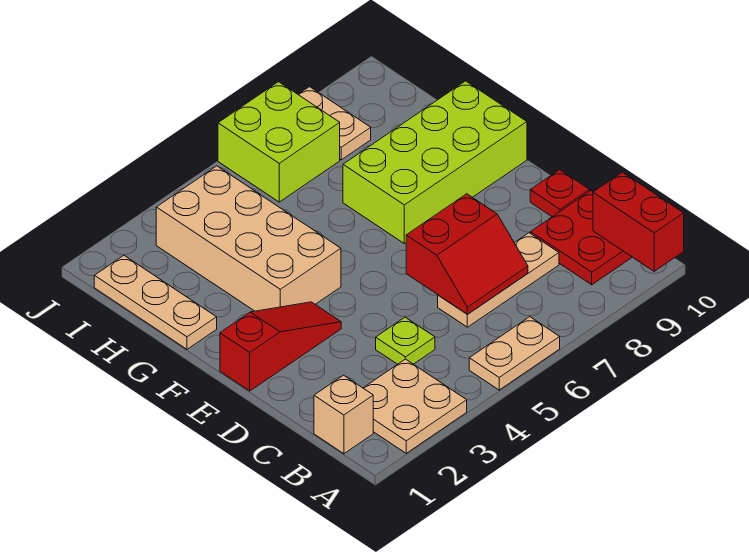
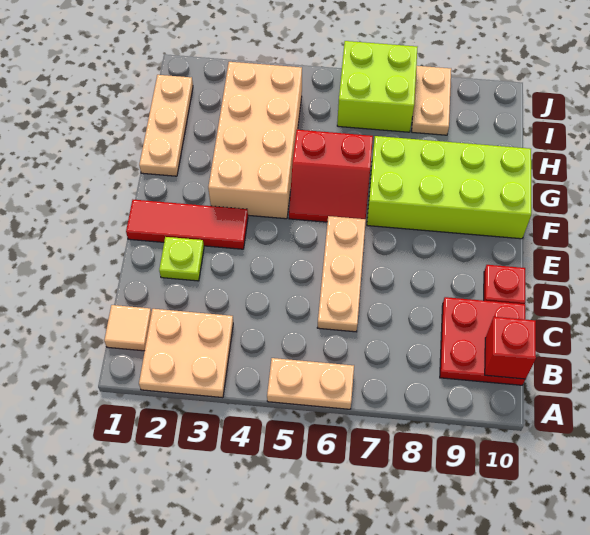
red brick A10:B10 level 2 -> red brick B10 level 2
tan brick B1 level 1 -> tan tile B1 level 1
lime plate C4 level 1 -> lime plate D2 level 1
tan plate C6:C8 level 1 -> tan plate C6:E6 level 1
red slope C6:D7 level 2 top D -> red slope F5:G6 level 1 top G
red slope E1:E3 level 1 top 1 -> red tile E1:E3 level 1

